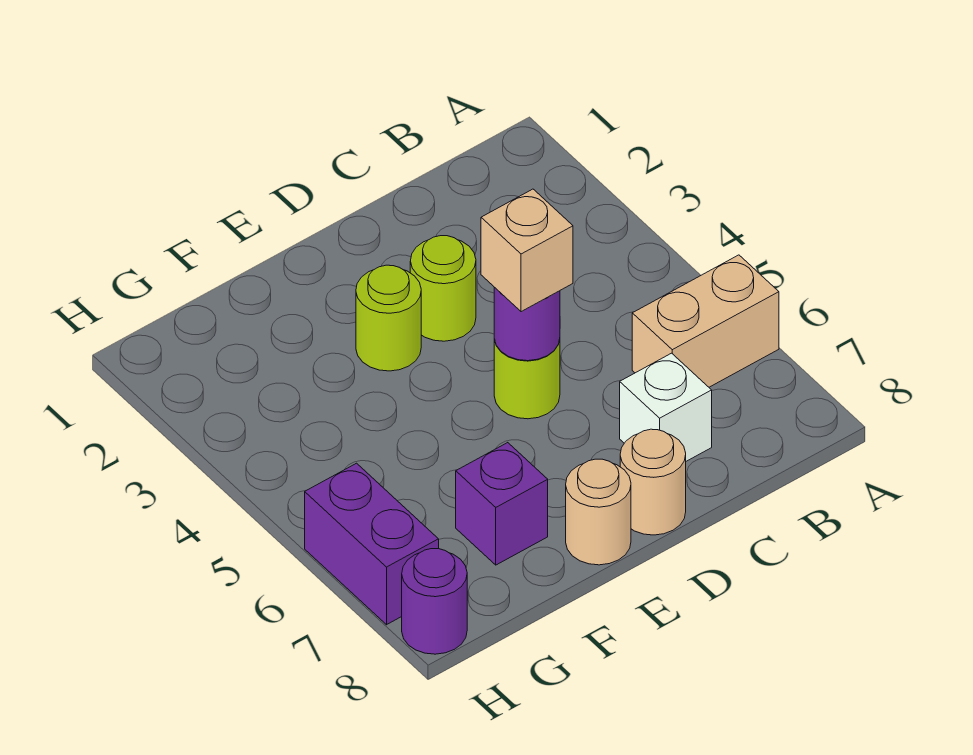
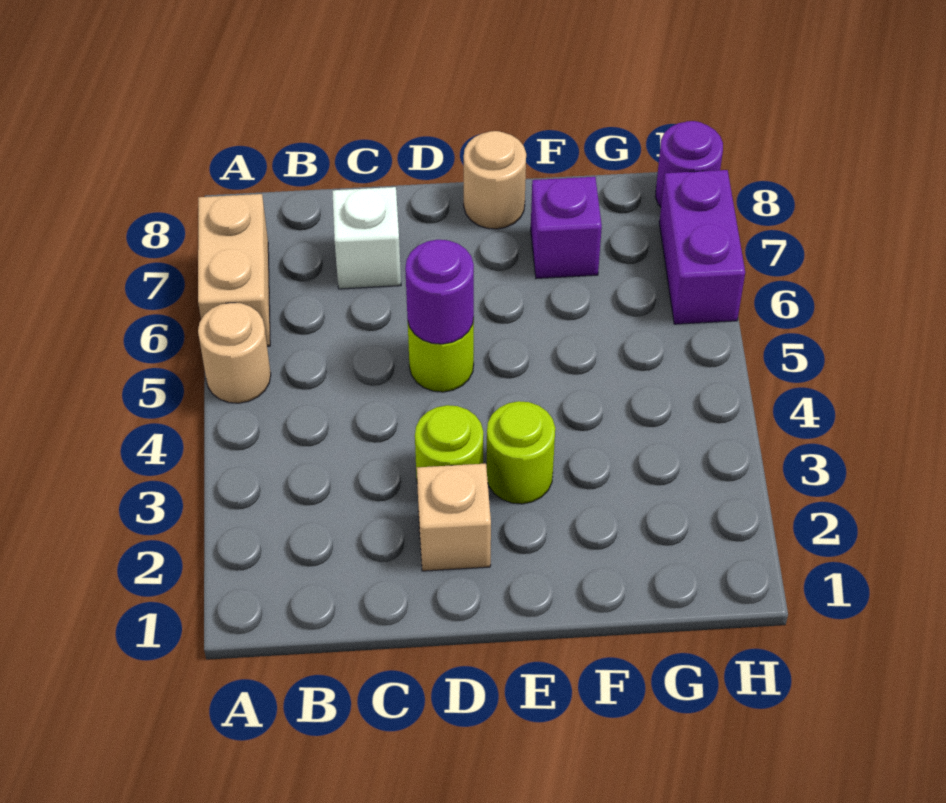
tan brick A6:B6 level 1 -> tan brick A6:A7 level 1
tan brick D5 level 3 -> tan brick D2 level 1
tan round brick D8 level 1 -> tan round brick A5 level 1

